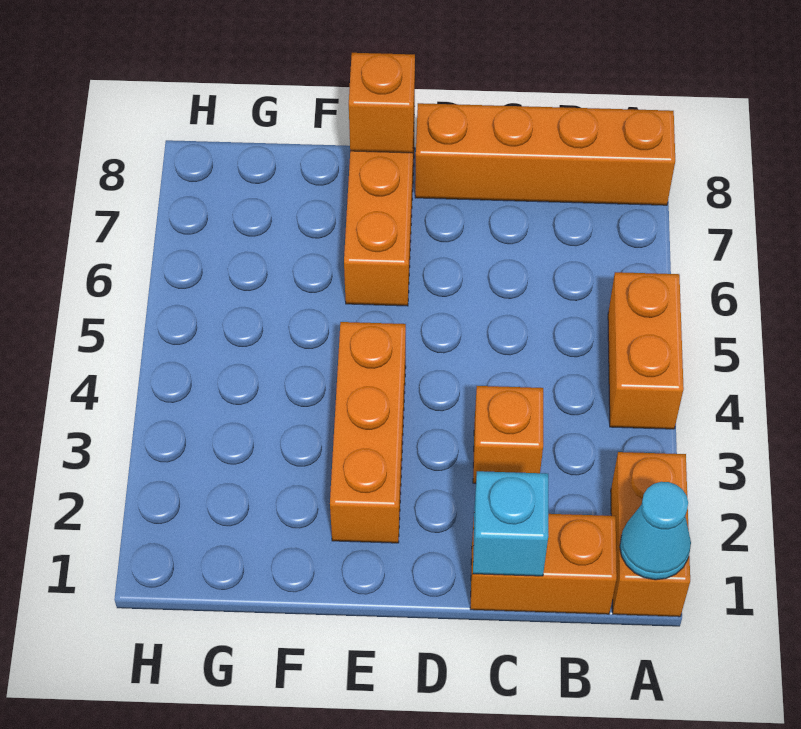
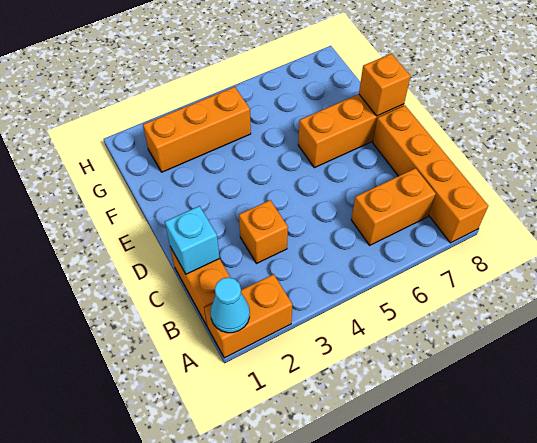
orange brick A4:A5 level 1 -> orange brick B6:B7 level 1
orange brick E2:E4 level 1 -> orange brick G2:G4 level 1

